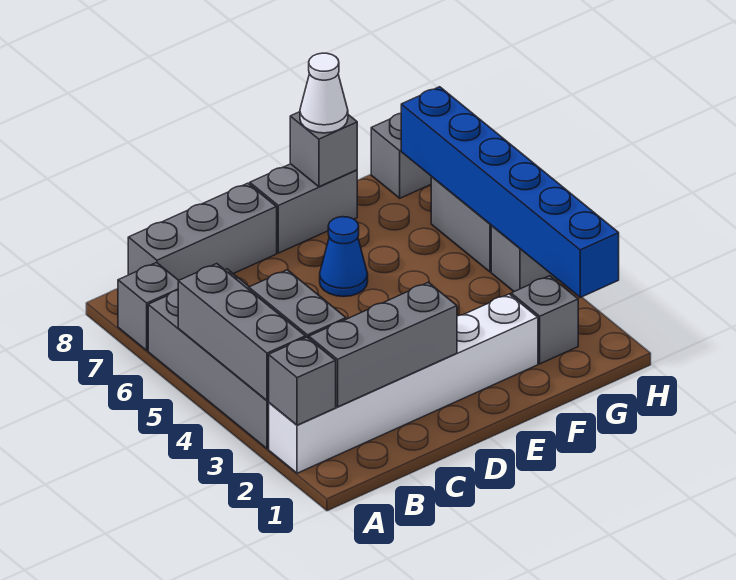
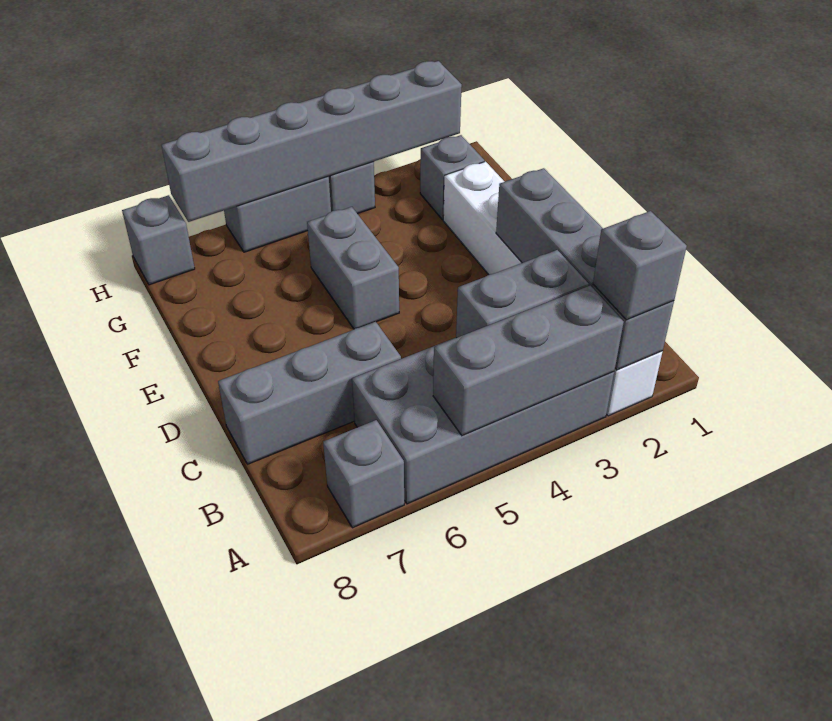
grey brick B8:D8 level 1 -> grey brick C6:C8 level 1
blue cone E6 level 1 -> none
grey brick E8:F8 level 1 -> grey brick E5:F5 level 1
grey brick F8 level 2 -> grey brick A2 level 3
white cone F8 level 3 -> none
blue brick H2:H7 level 2 -> grey brick H2:H7 level 2

